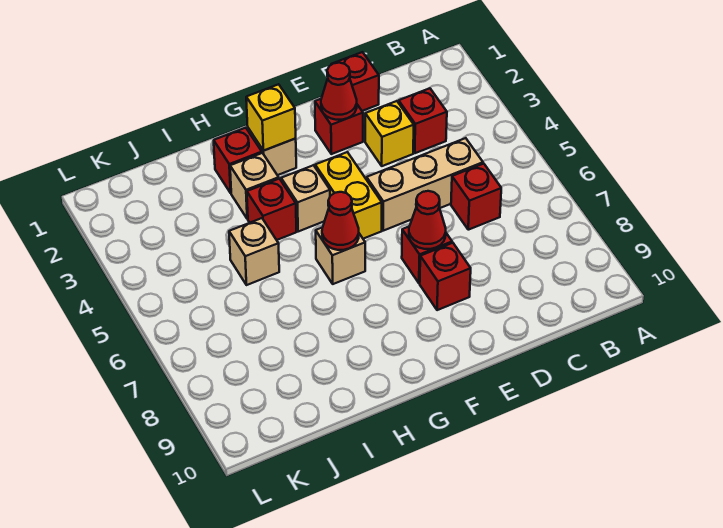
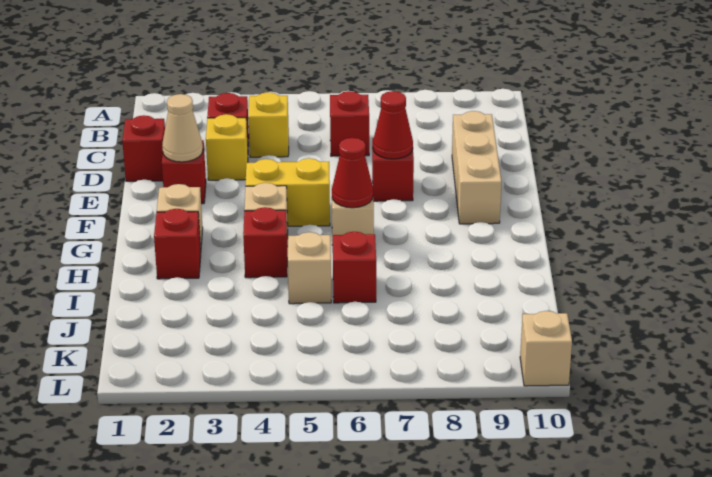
tan brick C5:E5 level 1 -> tan brick D9:F9 level 1
red cone E2 level 2 -> tan cone E2 level 2
red brick E8 level 1 -> red brick I6 level 1
yellow brick G2 level 2 -> yellow brick C4 level 1
tan brick H3 level 1 -> tan brick L10 level 1

